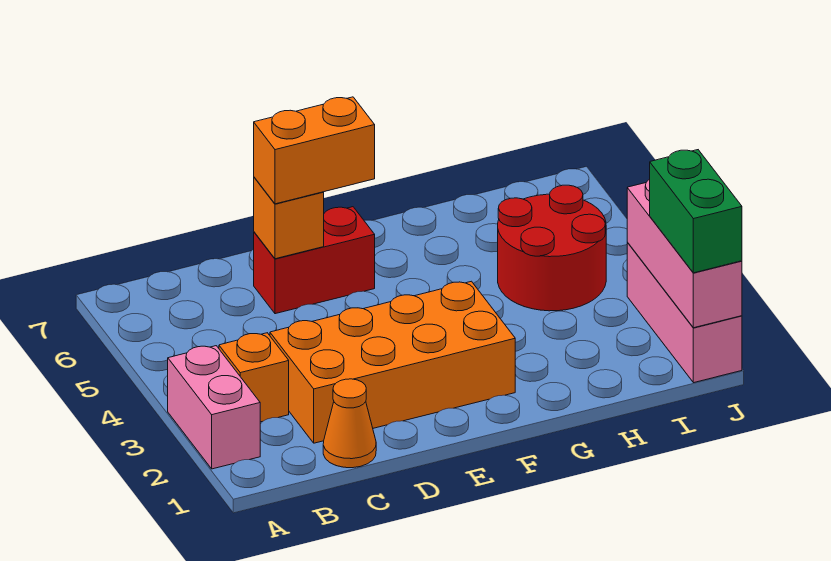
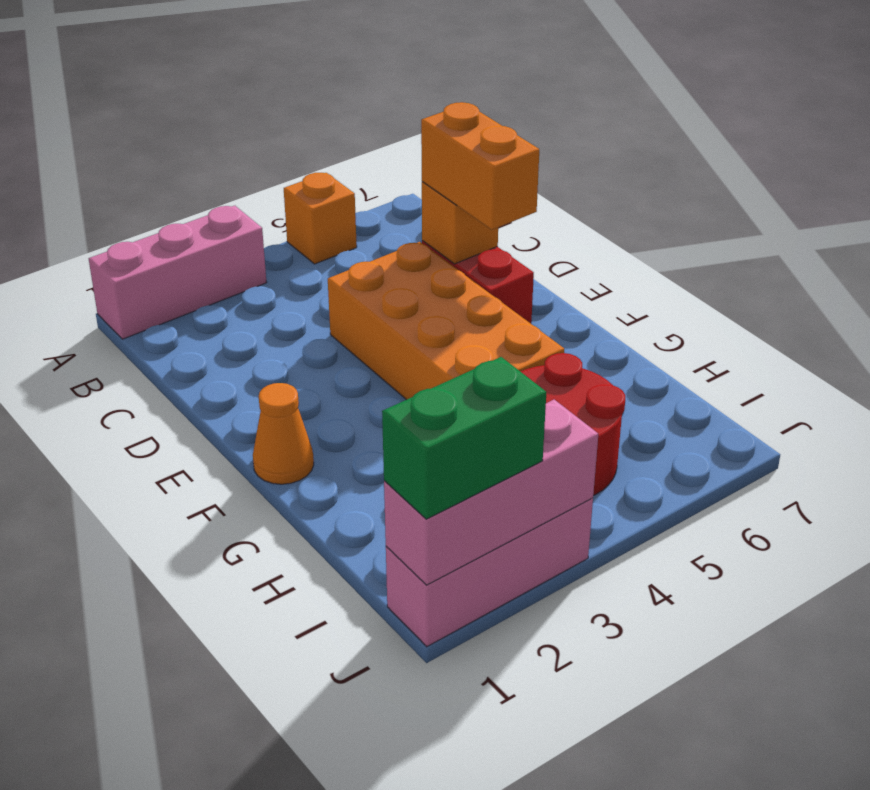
pink brick A2:A3 level 1 -> pink brick A1:A3 level 1
orange brick B3 level 1 -> orange brick A5 level 1
orange cone C1 level 1 -> orange cone F1 level 1
orange brick C2:F3 level 1 -> orange brick D4:G5 level 1

